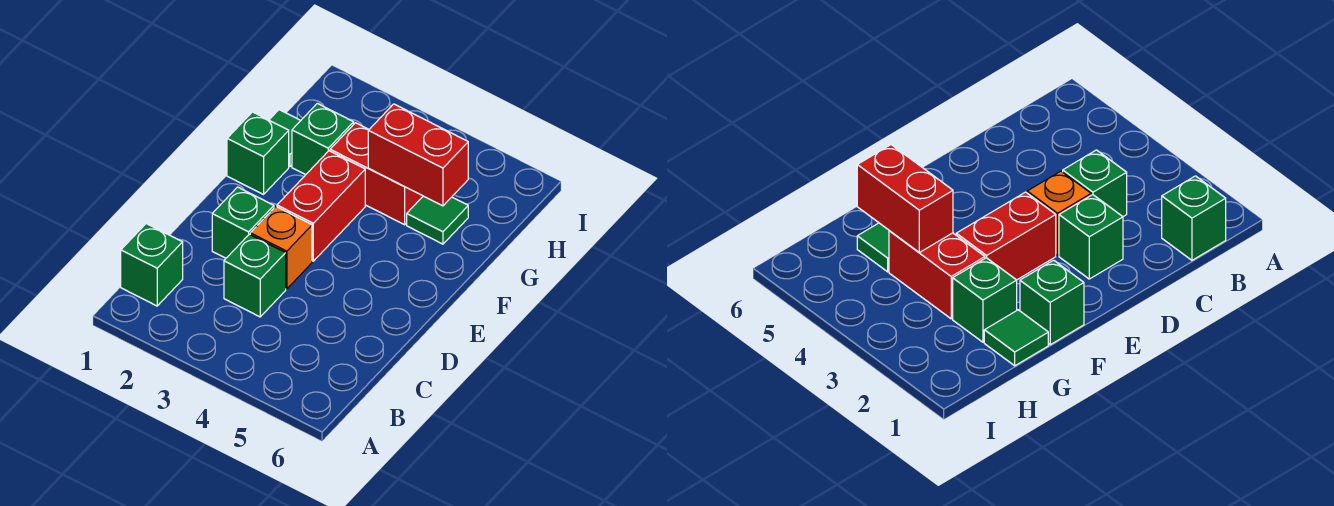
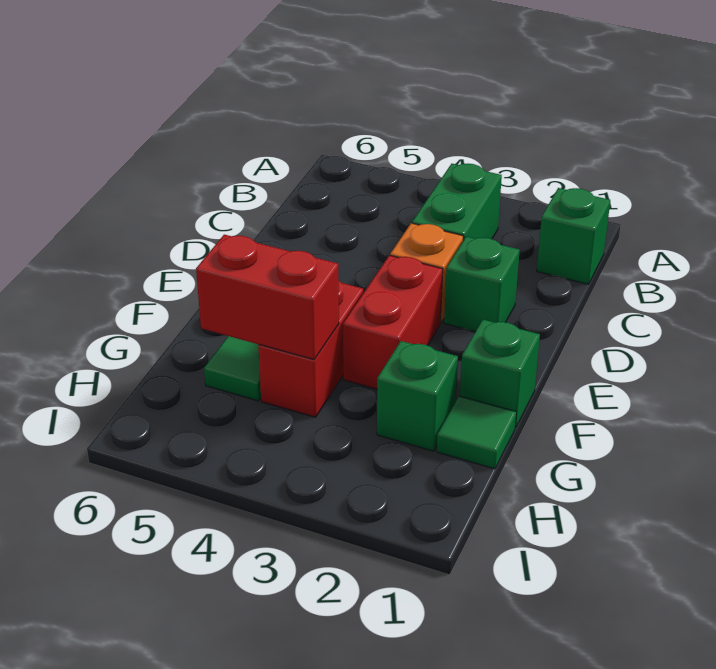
green brick C3 level 1 -> green brick B3:C3 level 1
red brick G3:G4 level 1 -> red brick F4:G4 level 1

